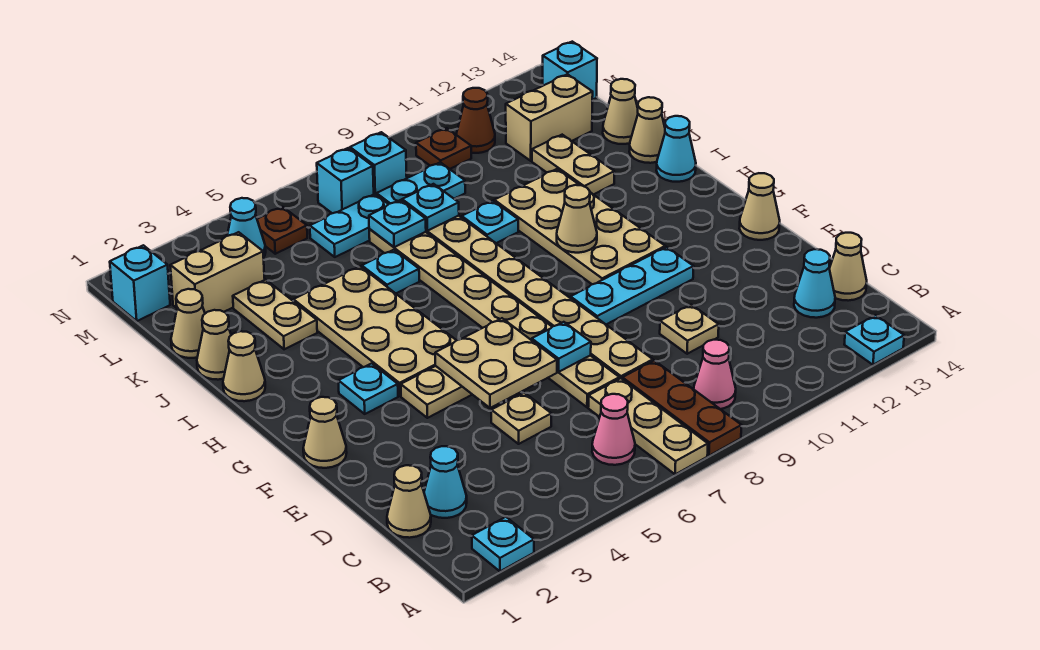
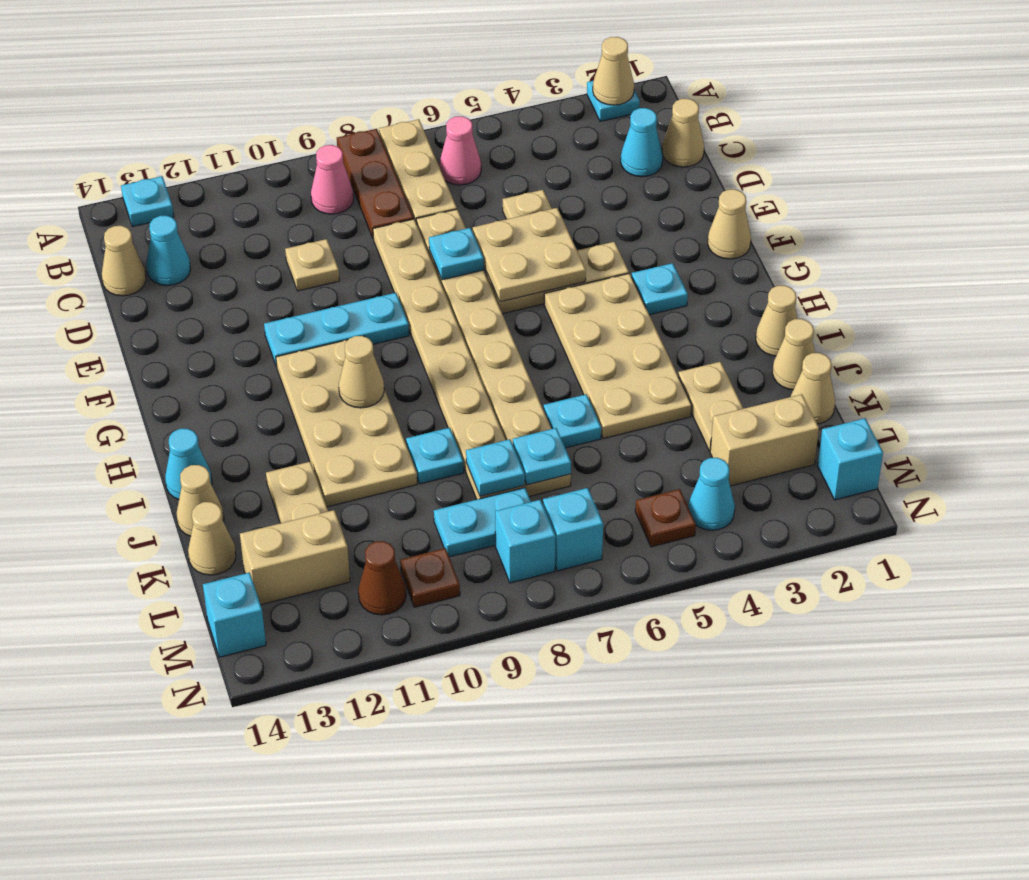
tan cone F14 level 1 -> tan cone A2 level 2
cyan plate L6:L7 level 1 -> none

